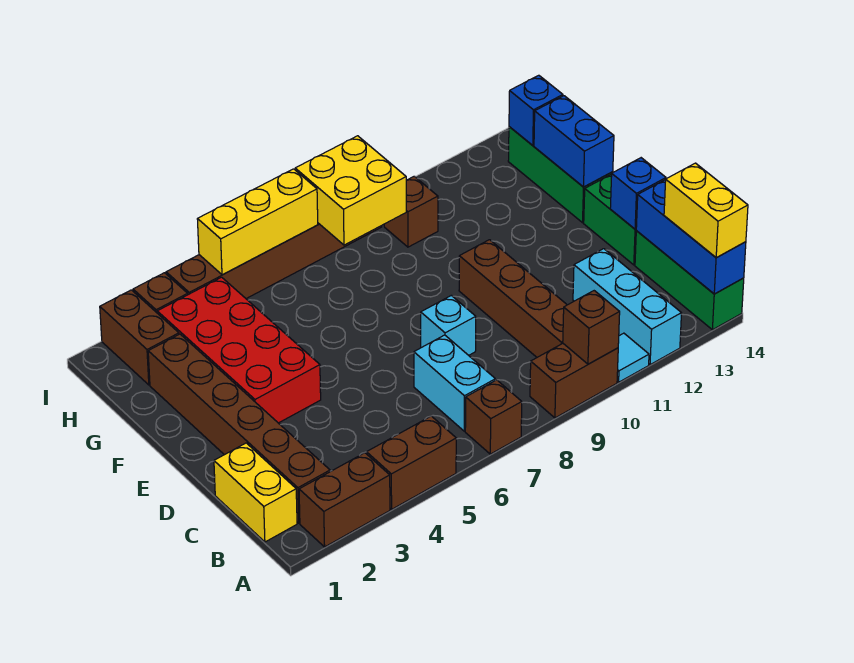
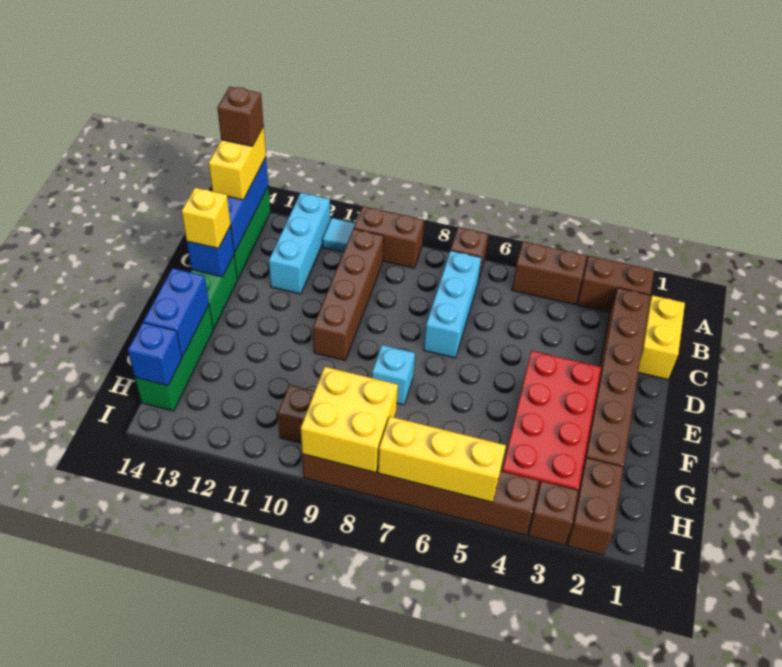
brown brick A10 level 2 -> brown brick A14 level 4
cyan brick B7:C7 level 1 -> cyan brick B7:D7 level 1
cyan brick D8 level 1 -> cyan brick F8 level 1
none -> yellow brick D14 level 3

